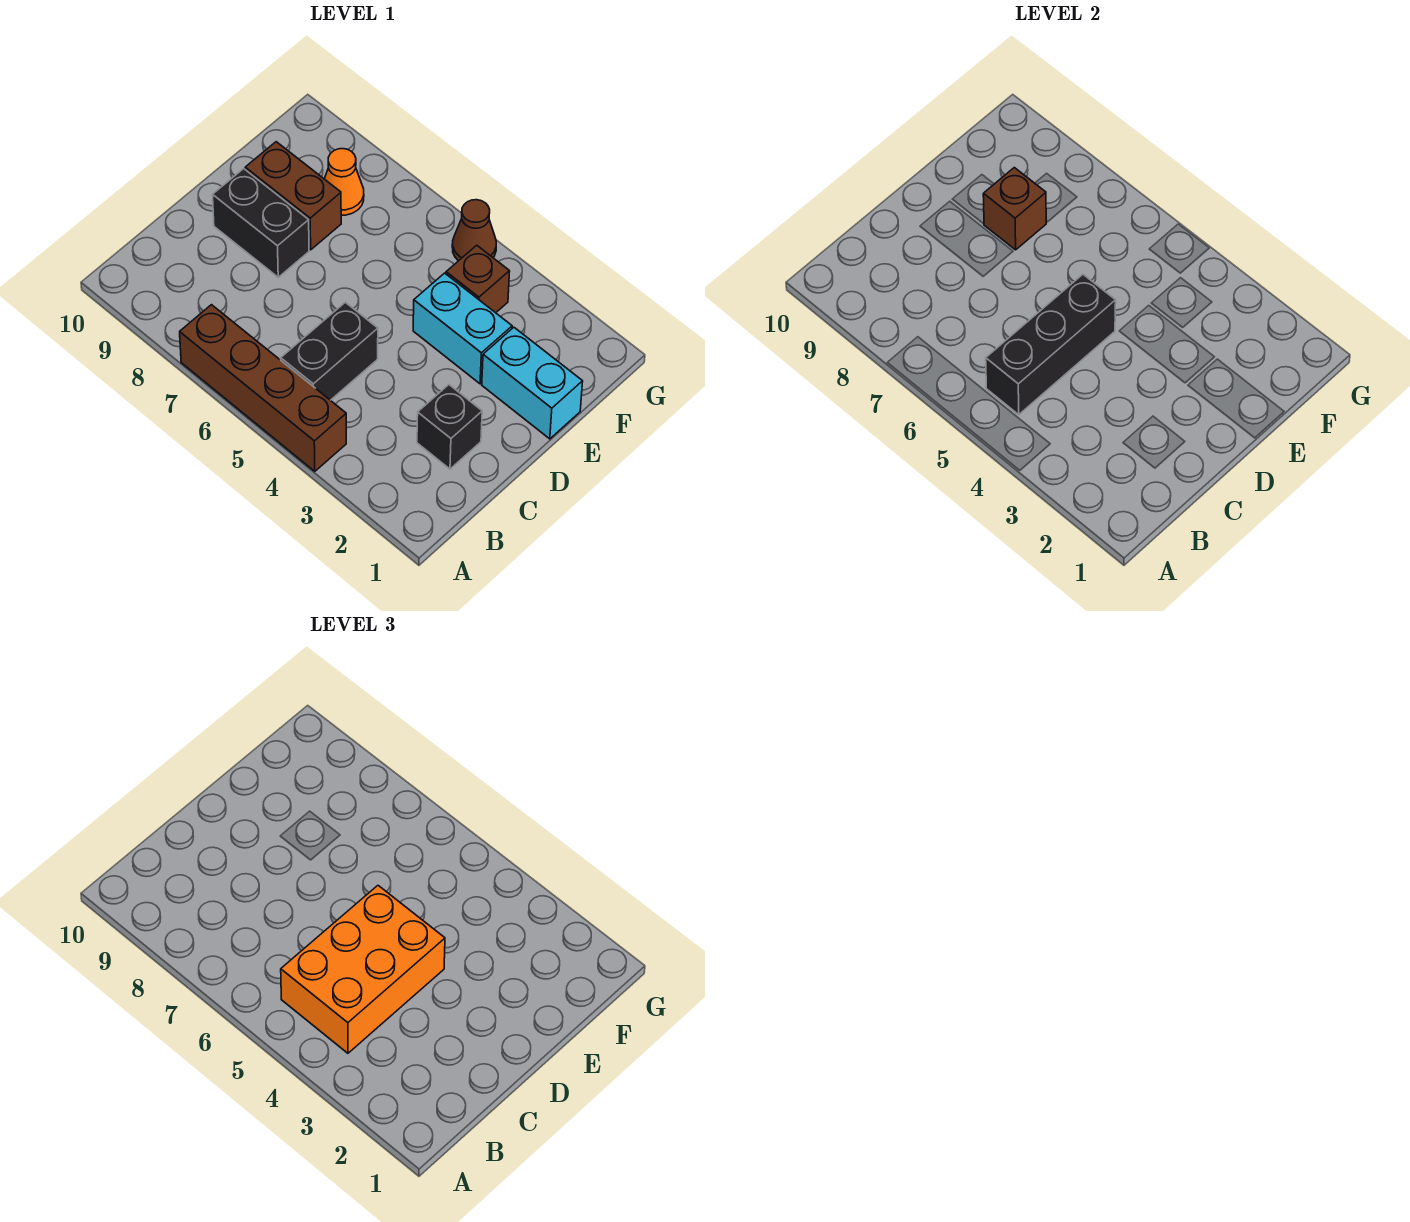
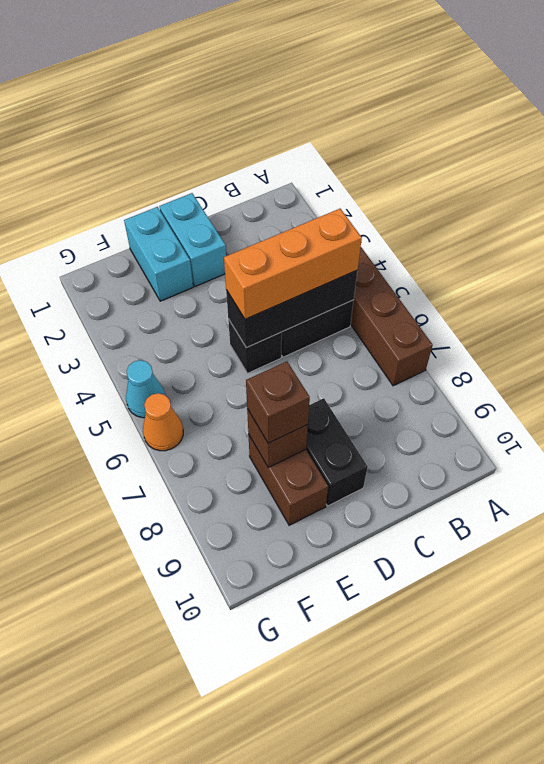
orange brick B4:D5 level 3 -> orange brick B5:D5 level 3
black brick C2 level 1 -> black brick D5 level 1
cyan brick E3:E4 level 1 -> cyan brick D1:D2 level 1
brown brick F4 level 1 -> brown brick E8 level 3
orange cone F8 level 1 -> orange cone G6 level 1
brown cone G5 level 1 -> cyan cone G5 level 1

